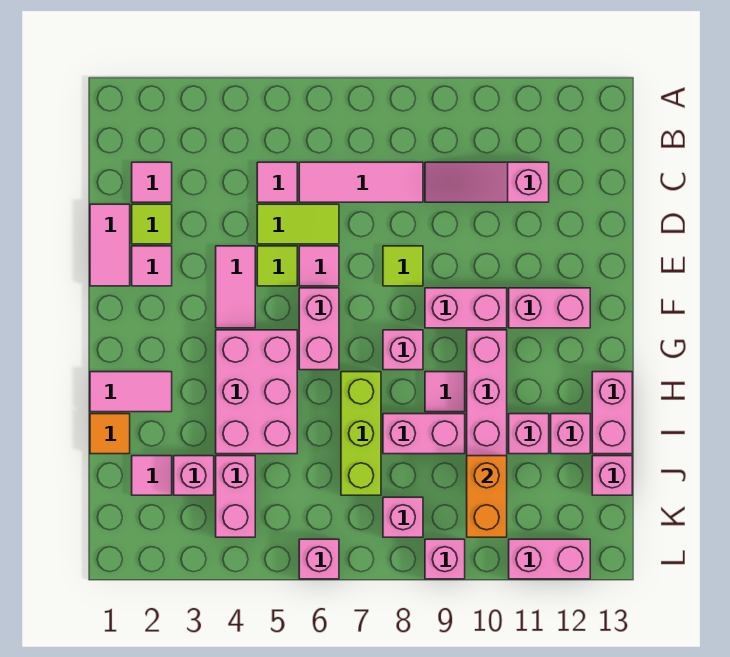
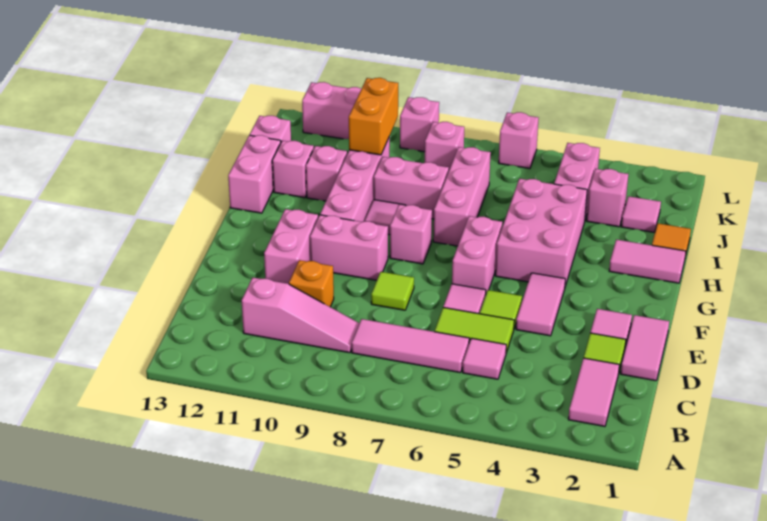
pink tile C2 level 1 -> pink tile B2:C2 level 1
none -> orange brick D10 level 1
pink brick F11:F12 level 1 -> pink brick E11:F11 level 1
lime brick H7:J7 level 1 -> pink brick H7:J7 level 1

